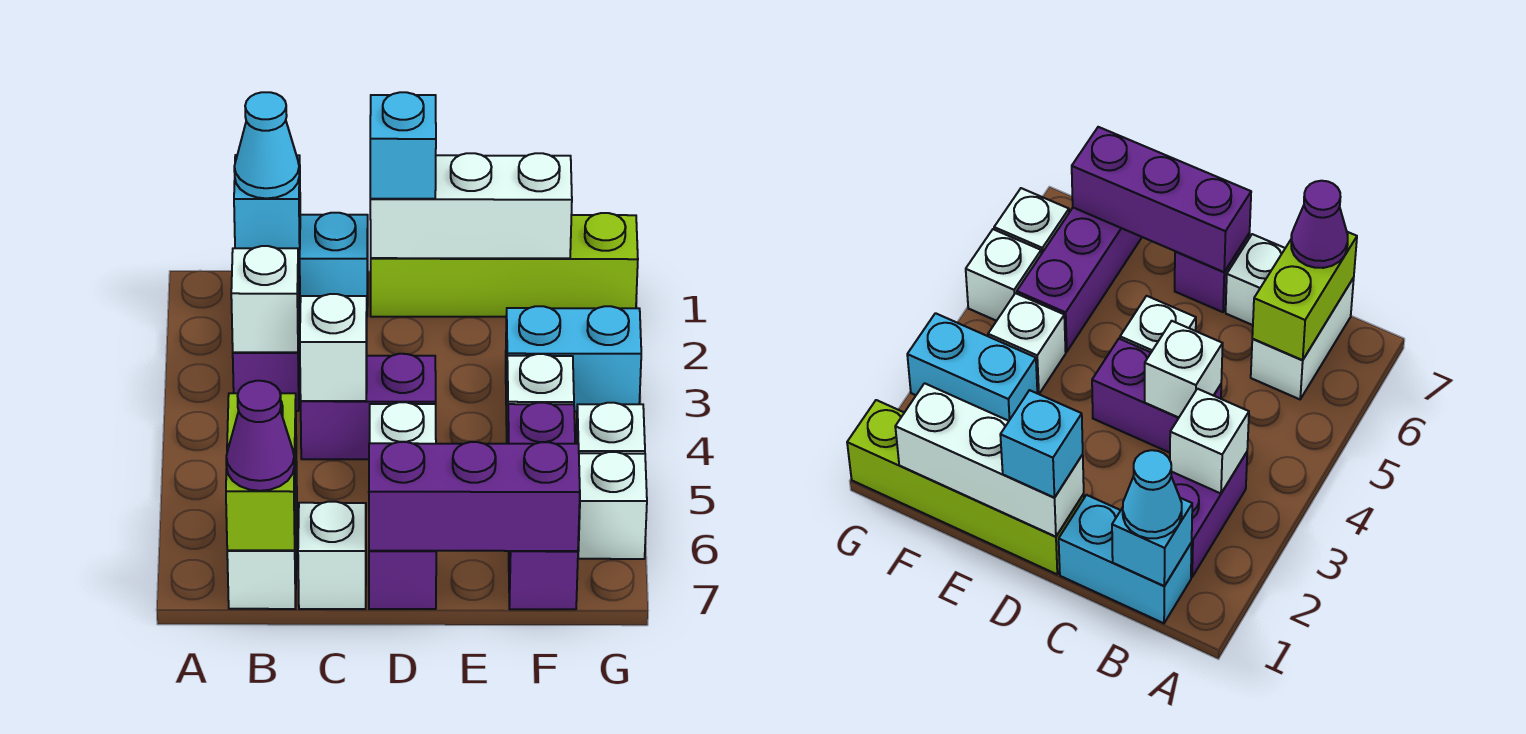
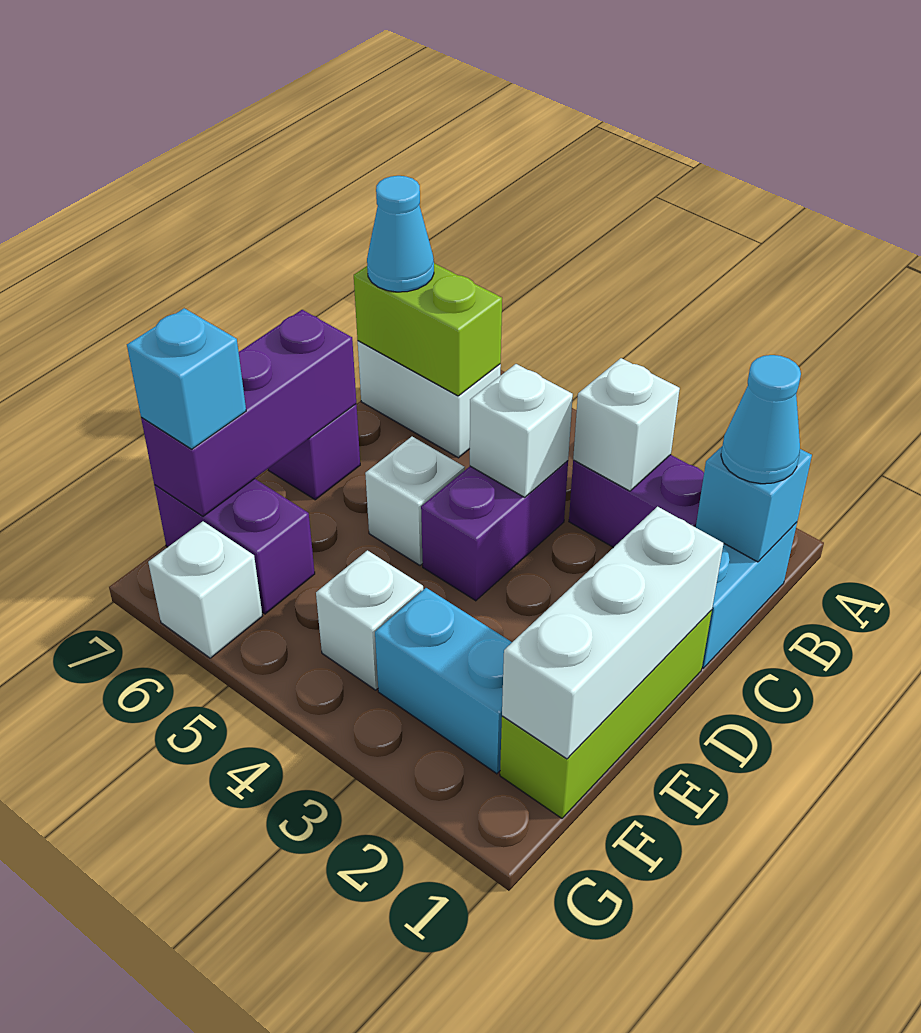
purple cone B7 level 3 -> cyan cone B7 level 3
white brick C7 level 1 -> none
lime brick D1:G1 level 1 -> lime brick D1:F1 level 1
cyan brick D1 level 3 -> cyan brick F7 level 3
cyan brick F3:G3 level 1 -> cyan brick F2:F3 level 1
purple brick F5:F7 level 1 -> purple brick F6:F7 level 1
white brick G5 level 1 -> none

